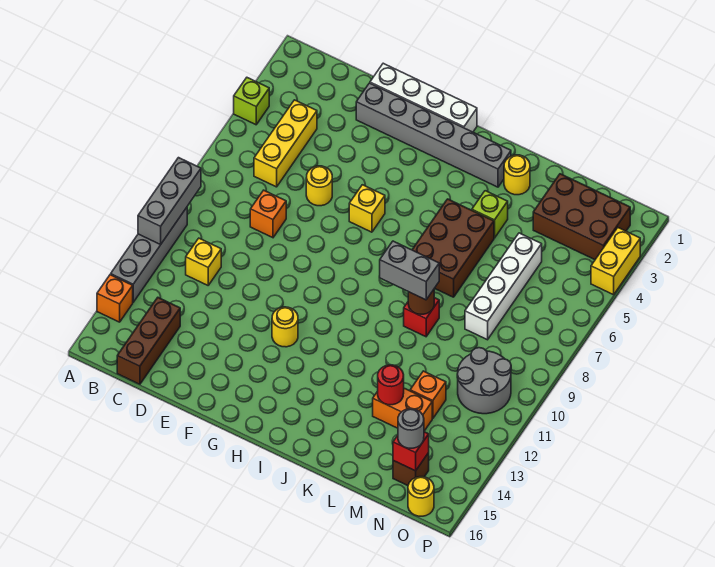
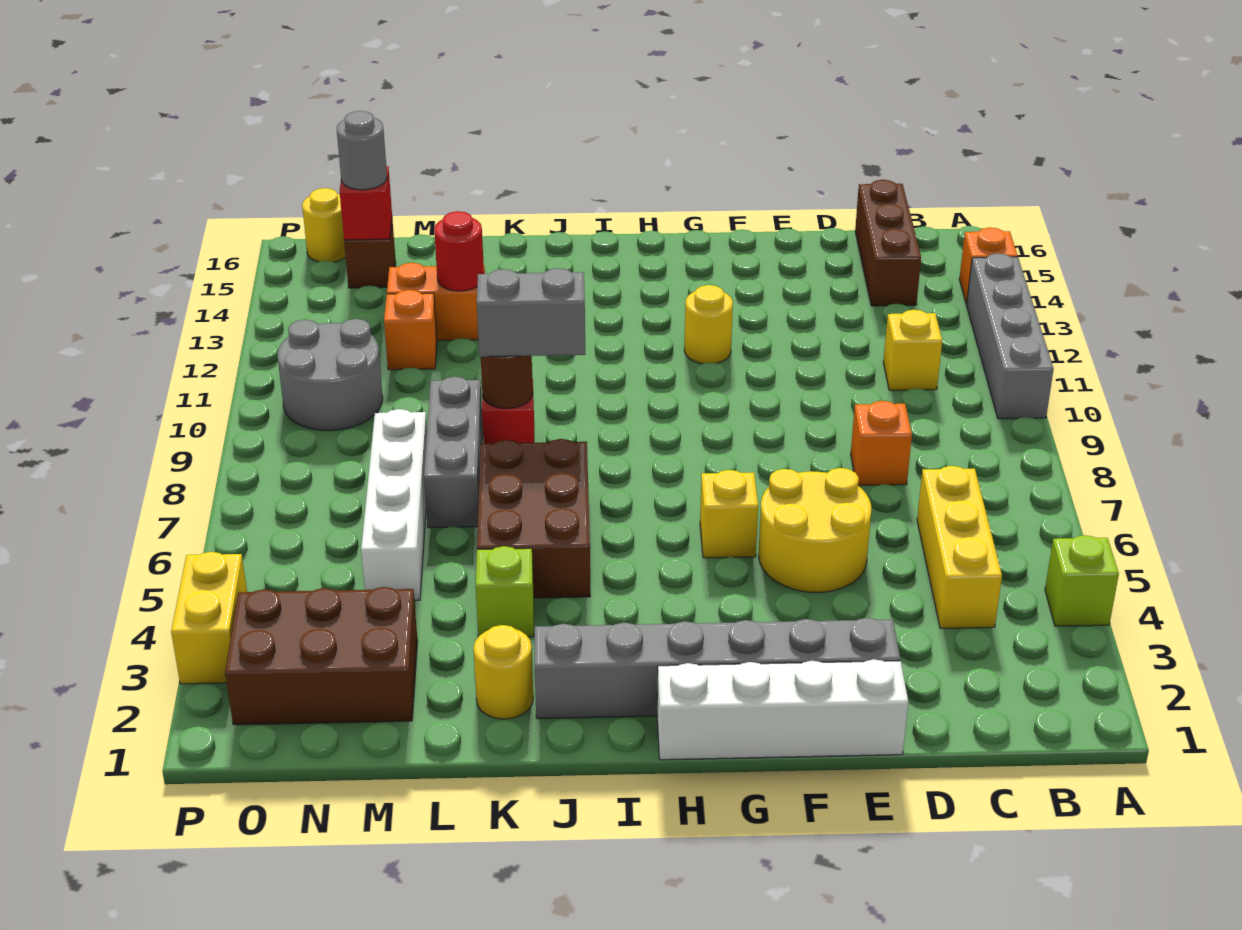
grey brick A9:A11 level 2 -> grey brick L7:L9 level 1
yellow round brick E6 level 1 -> yellow round brick E5:F6 level 1

